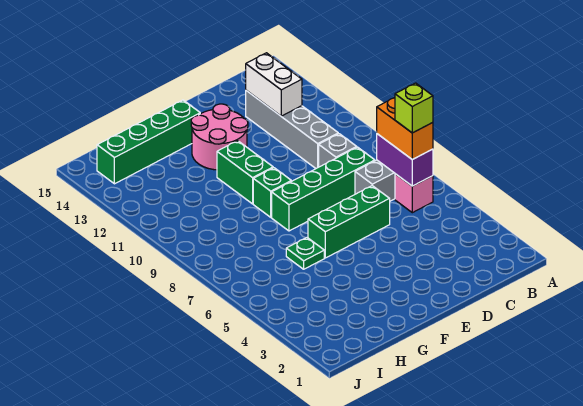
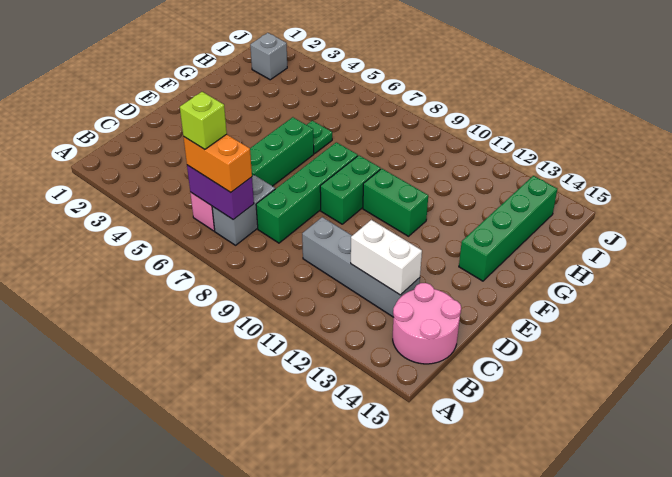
grey brick C9 level 1 -> grey brick I2 level 1
pink round brick E12:F13 level 1 -> pink round brick B14:C15 level 1
green brick F9 level 1 -> green brick E9:F9 level 1

